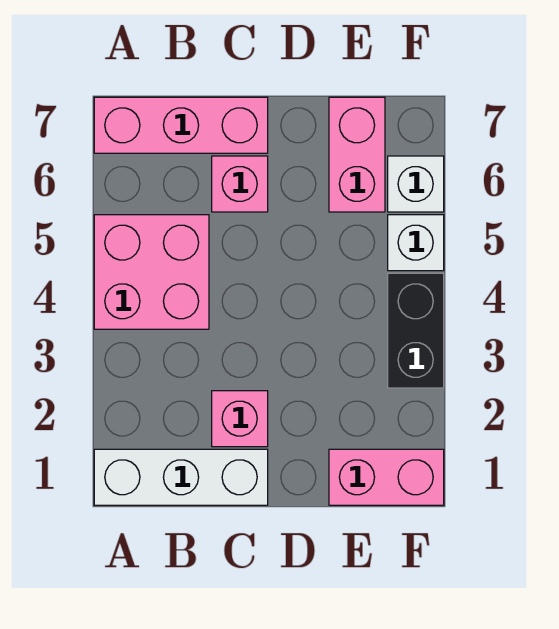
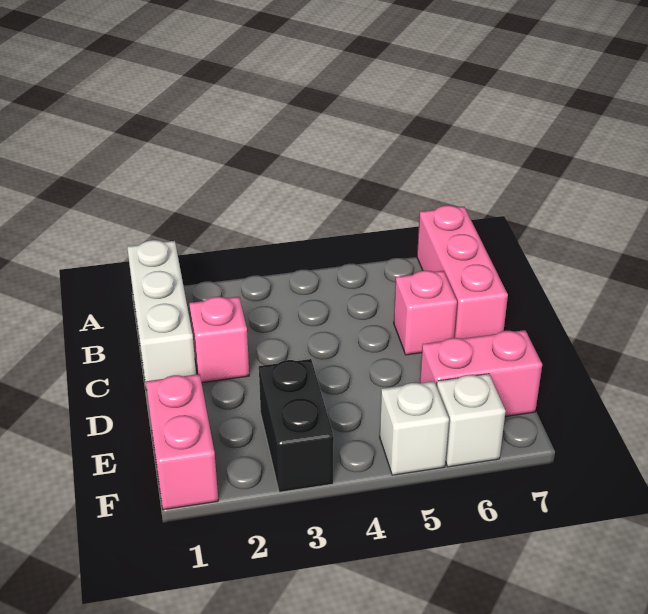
pink brick A4:B5 level 1 -> none
black brick F3:F4 level 1 -> black brick E3:F3 level 1

